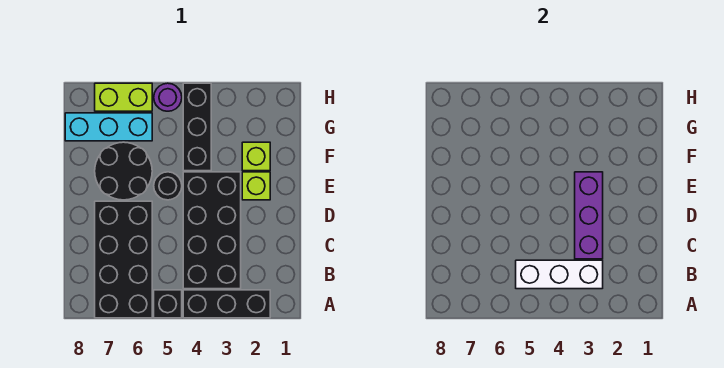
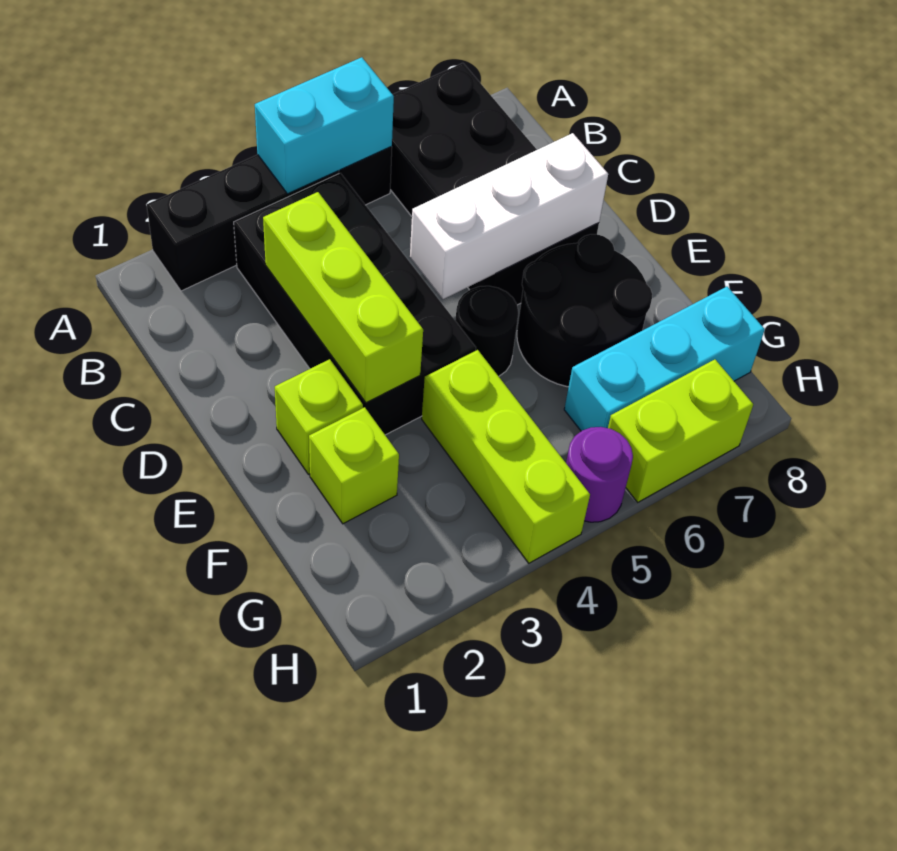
none -> cyan brick A4:A5 level 2
white brick B3:B5 level 2 -> white brick D5:D7 level 2
purple brick C3:E3 level 2 -> lime brick C3:E3 level 2
black brick F4:H4 level 1 -> lime brick F4:H4 level 1

